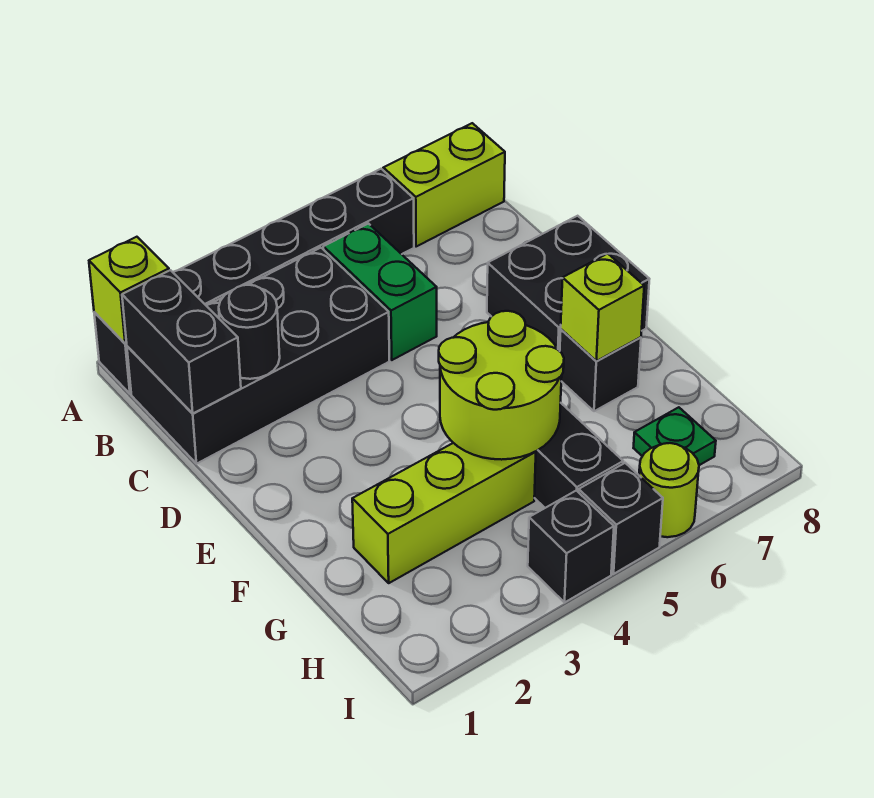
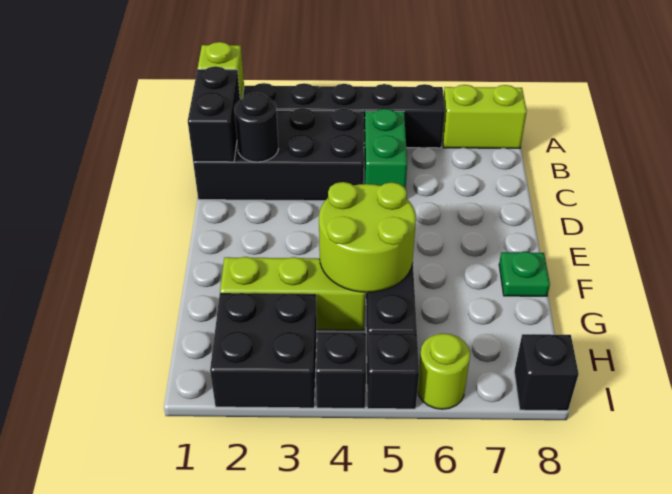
black brick D7:E8 level 1 -> black brick H2:I3 level 1
black brick F7 level 1 -> black brick I8 level 1
lime brick F7 level 2 -> none
green plate H7 level 1 -> green plate F8 level 1

